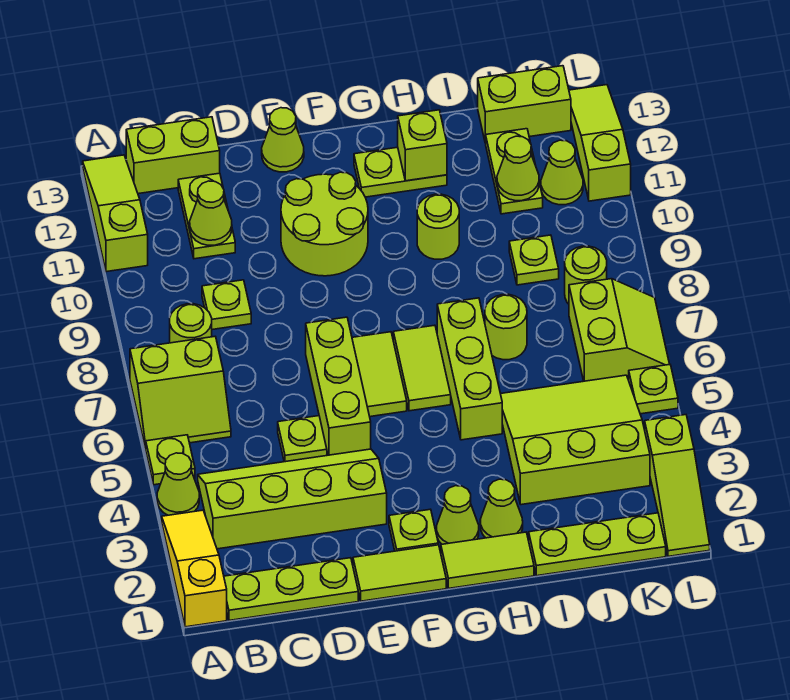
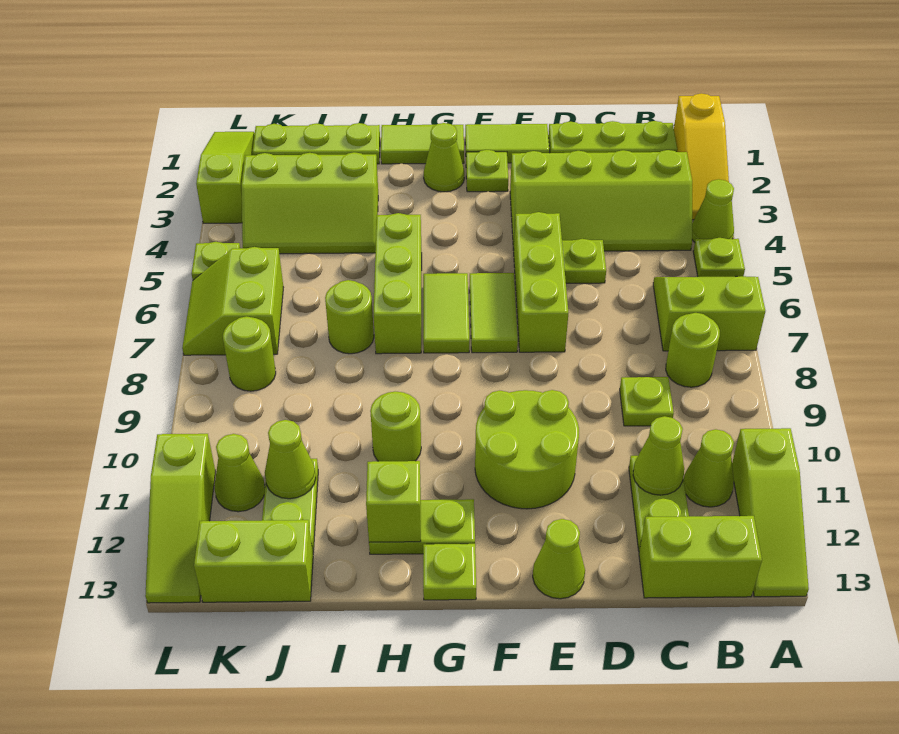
lime cone H2 level 1 -> lime cone B11 level 1
lime slope I3:K5 level 1 top 3 -> lime slope I3:K4 level 1 top 3
lime plate J9 level 1 -> lime plate G13 level 1

